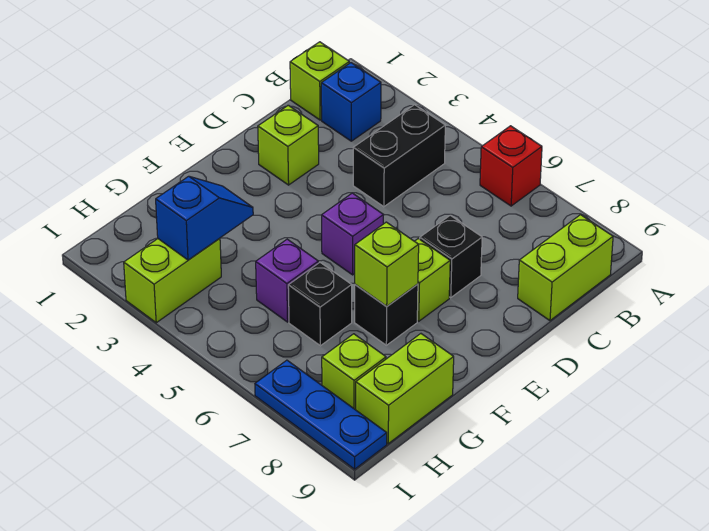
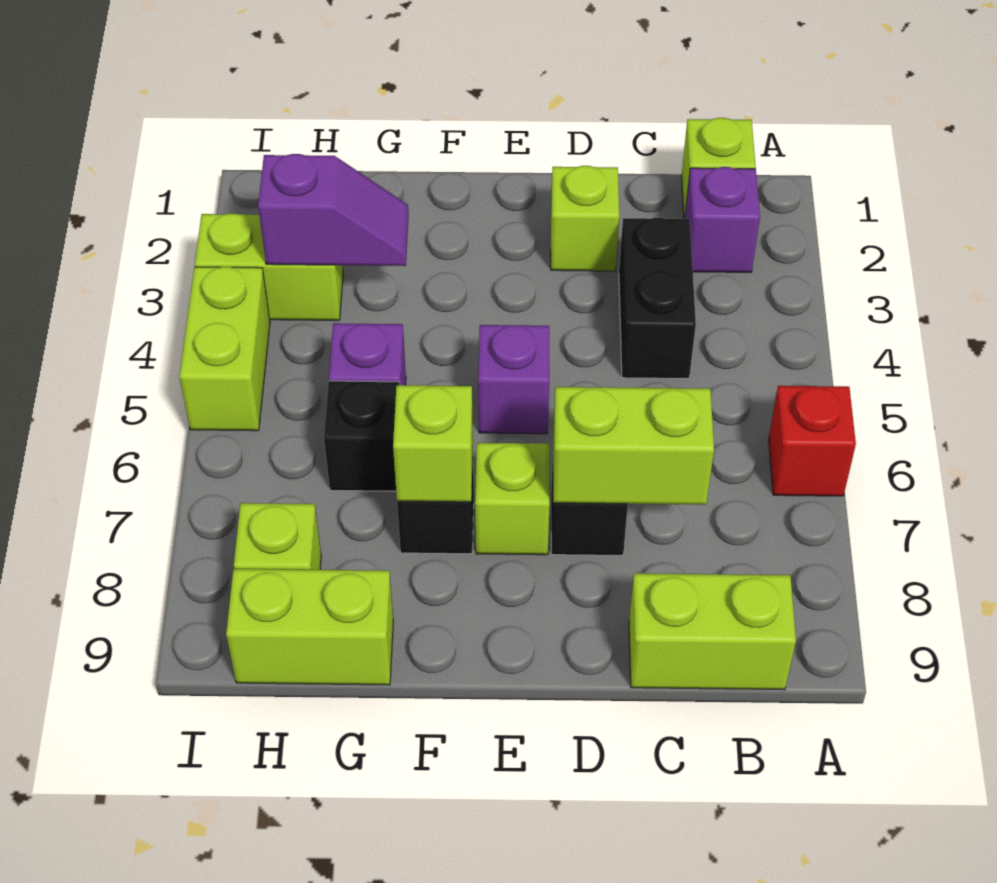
blue brick B2 level 1 -> purple brick B2 level 1
black brick B4:C4 level 1 -> black brick C3:C4 level 1
none -> lime brick C7:D7 level 2
blue slope G3:H3 level 2 top H -> purple slope G3:H3 level 2 top H
none -> lime brick I4:I5 level 1
blue plate I7:I9 level 1 -> none

